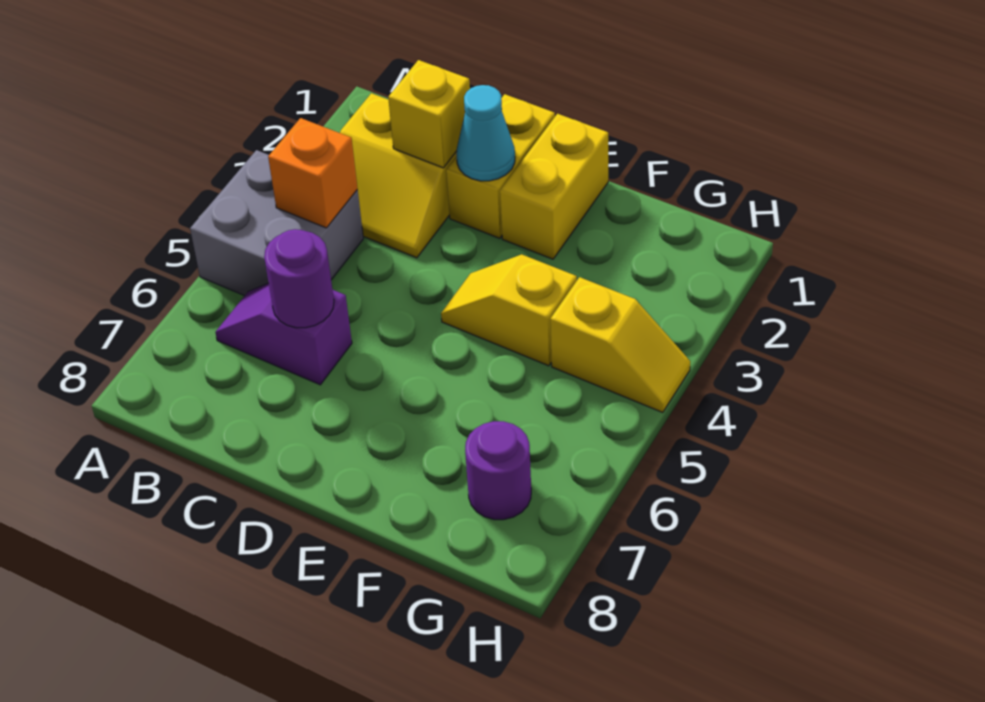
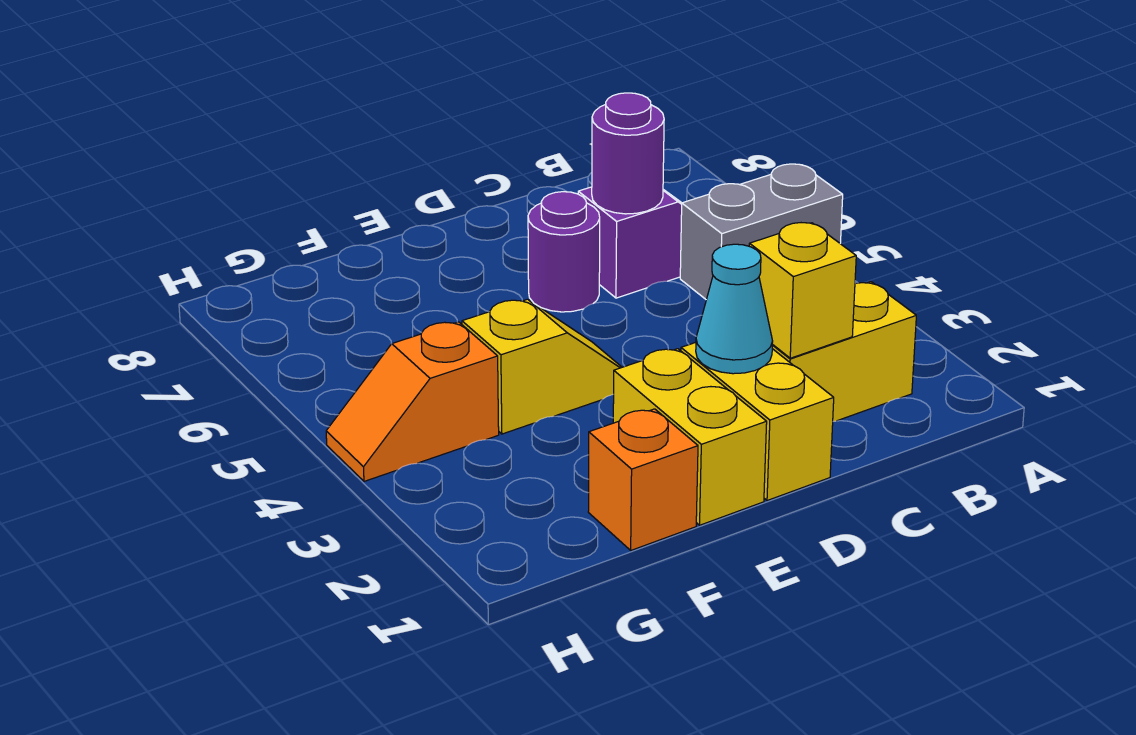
grey brick A4:B5 level 1 -> grey brick A5:B5 level 1
orange brick B4 level 2 -> orange brick F1 level 1
yellow slope G4:H4 level 1 top G -> orange slope G4:H4 level 1 top G
purple round brick G7 level 1 -> purple round brick D6 level 1

